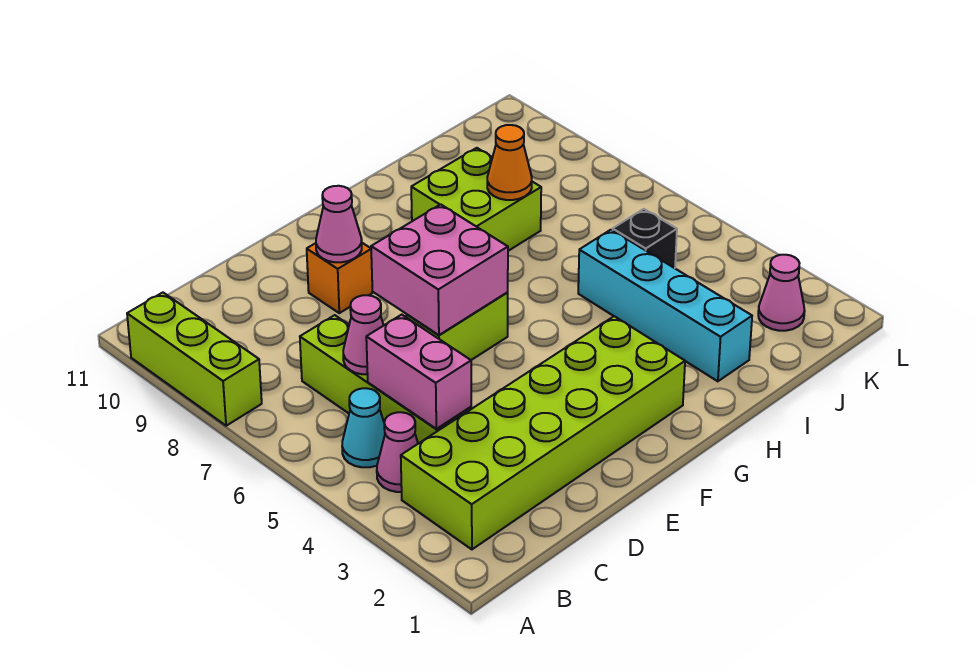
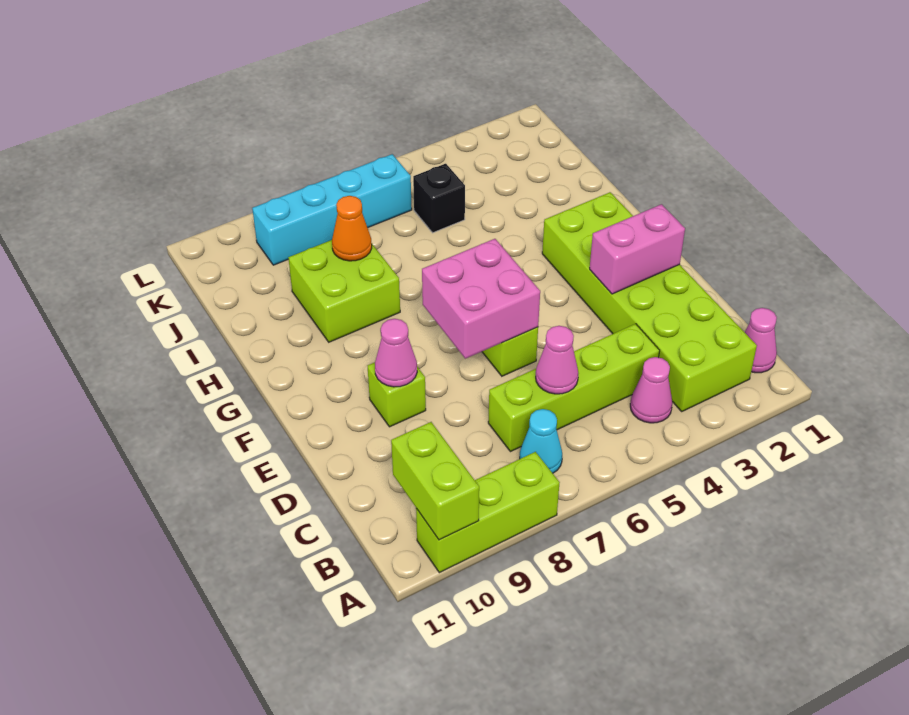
none -> lime brick A10:B10 level 2
cyan cone B5 level 1 -> cyan cone B7 level 1
pink brick C4:C5 level 2 -> pink brick E2:E3 level 2
orange brick E9 level 1 -> lime brick E9 level 1
cyan brick I2:I5 level 1 -> cyan brick K6:K9 level 1
pink cone K2 level 1 -> pink cone B1 level 1

